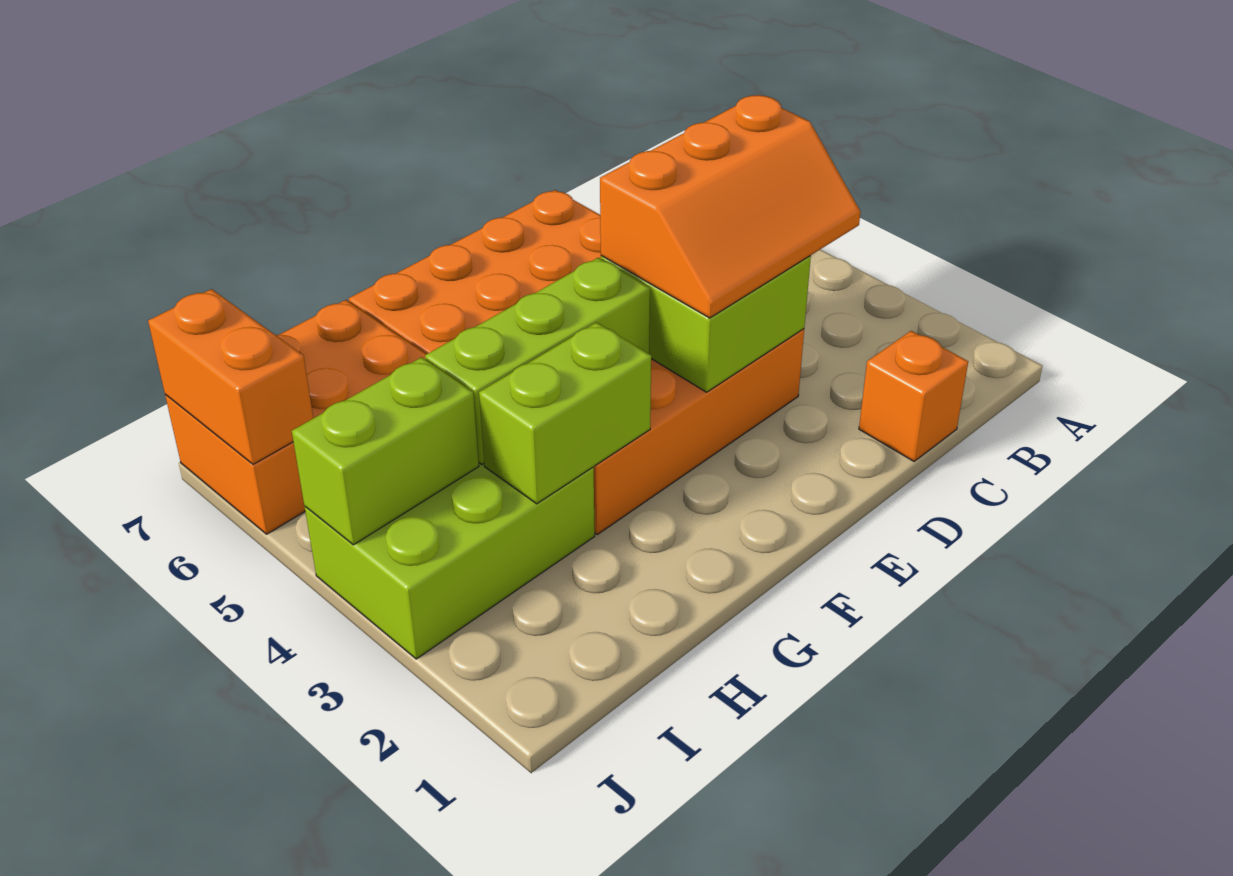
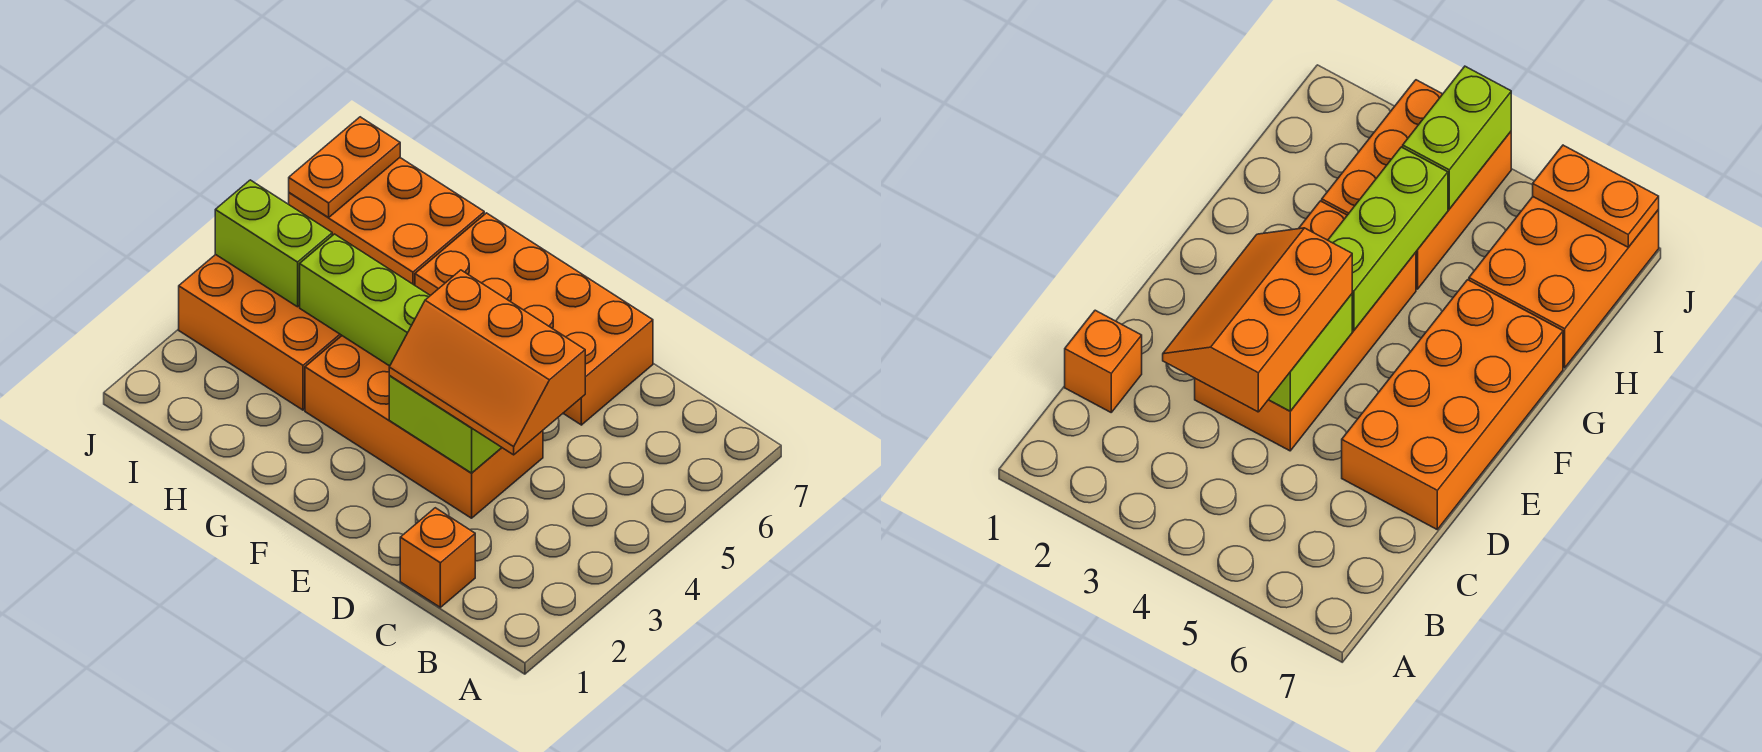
lime brick G3:H3 level 2 -> none
lime brick H3:J4 level 1 -> orange brick H3:J4 level 1
orange brick J6:J7 level 2 -> orange plate J6:J7 level 2

